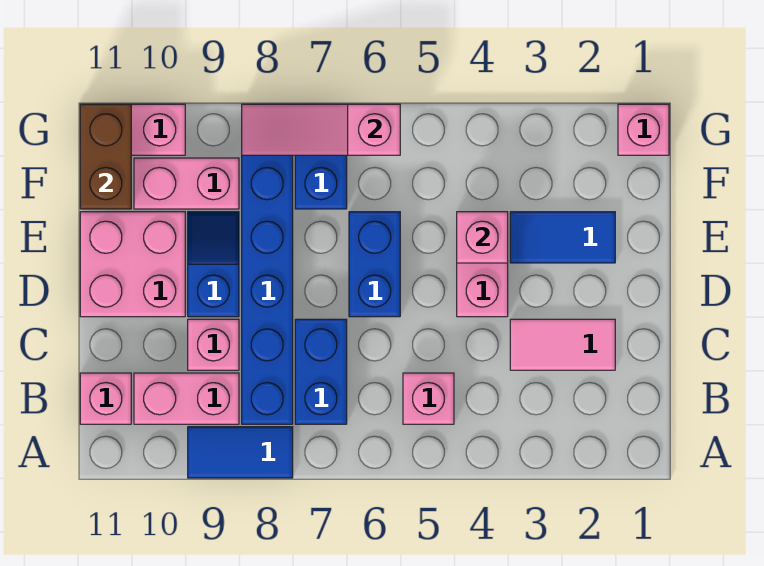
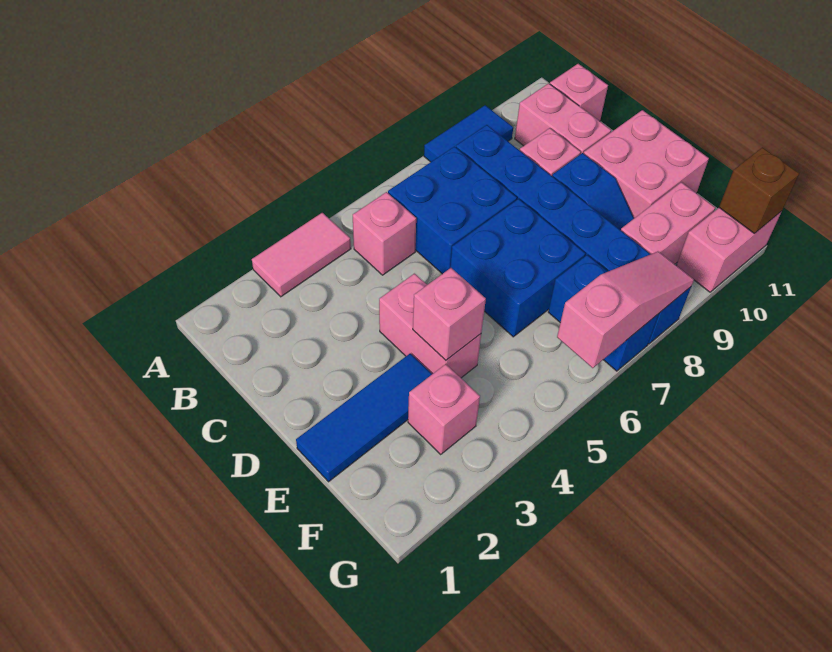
blue brick B7:C7 level 1 -> blue brick B6:C7 level 1
pink brick B9:B10 level 1 -> pink brick B10:C10 level 1
pink tile C2:C3 level 1 -> pink tile A3:A4 level 1
blue brick D6:E6 level 1 -> blue brick D6:E7 level 1
blue tile E2:E3 level 1 -> blue tile E1:E3 level 1
brown brick F11:G11 level 2 -> brown brick G11 level 2
pink brick G1 level 1 -> pink brick F3 level 1

